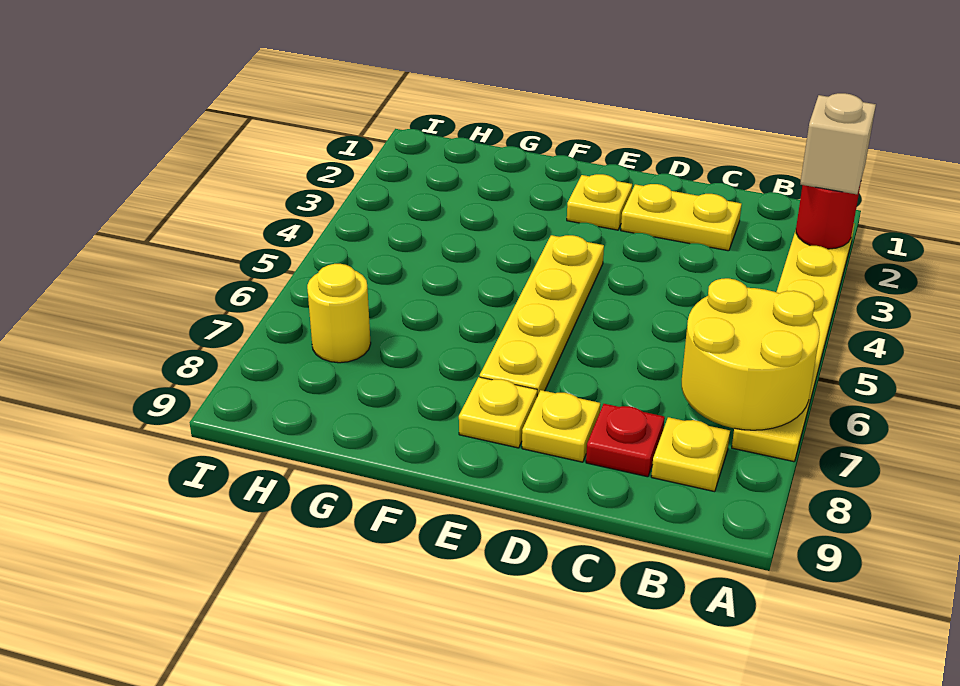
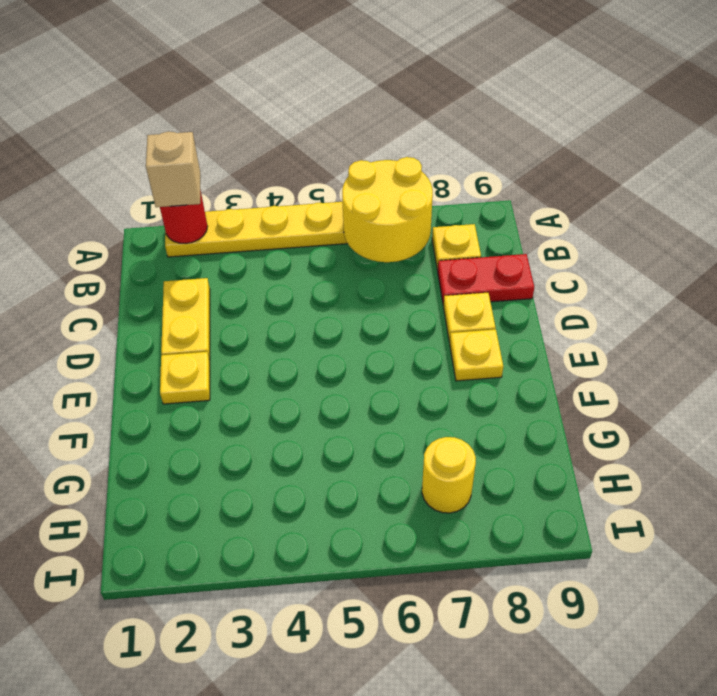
red plate C8 level 1 -> red plate C8:C9 level 1
yellow plate E4:E7 level 1 -> none

